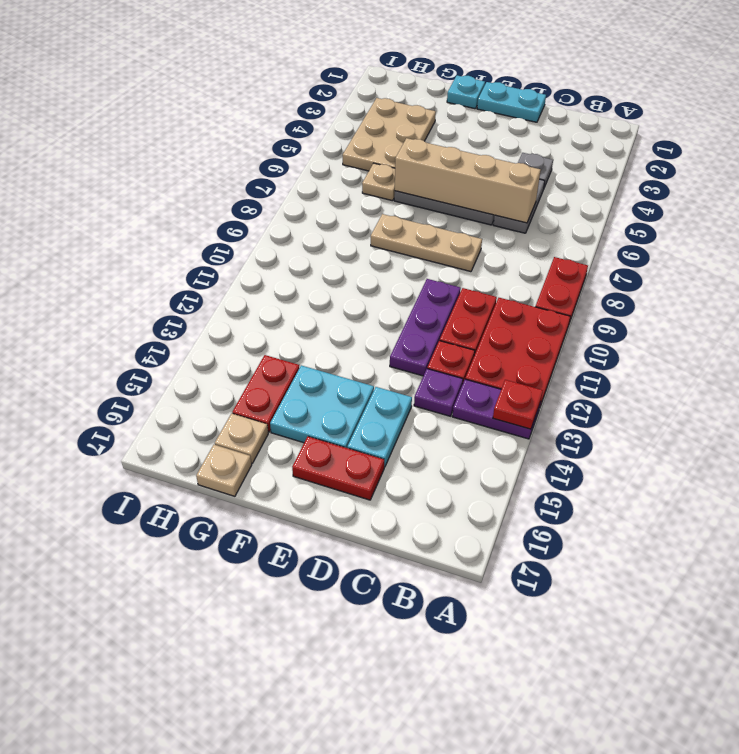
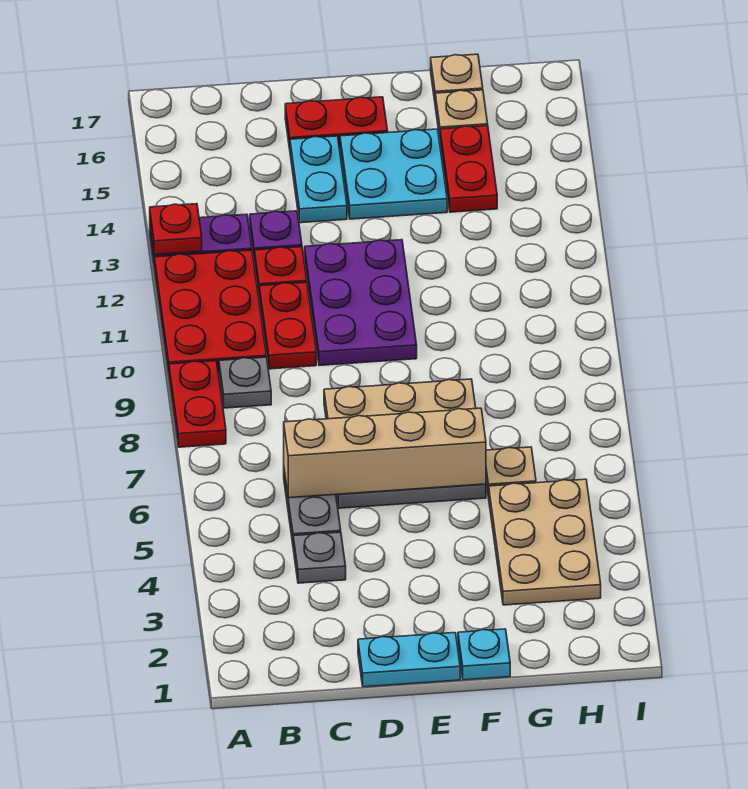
none -> grey plate B9 level 1
purple plate D10:D12 level 1 -> purple plate D10:E12 level 1

